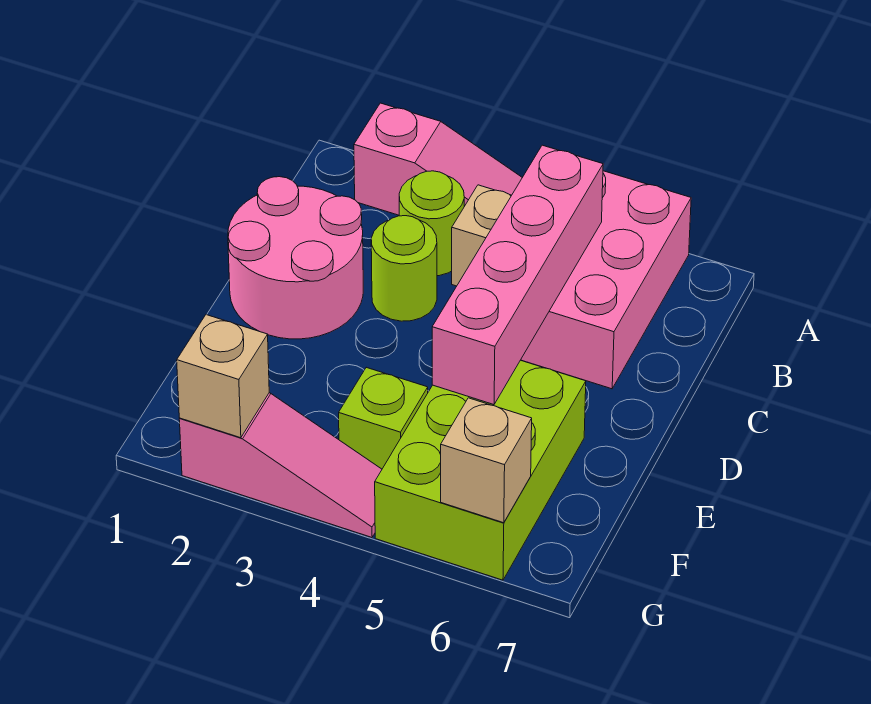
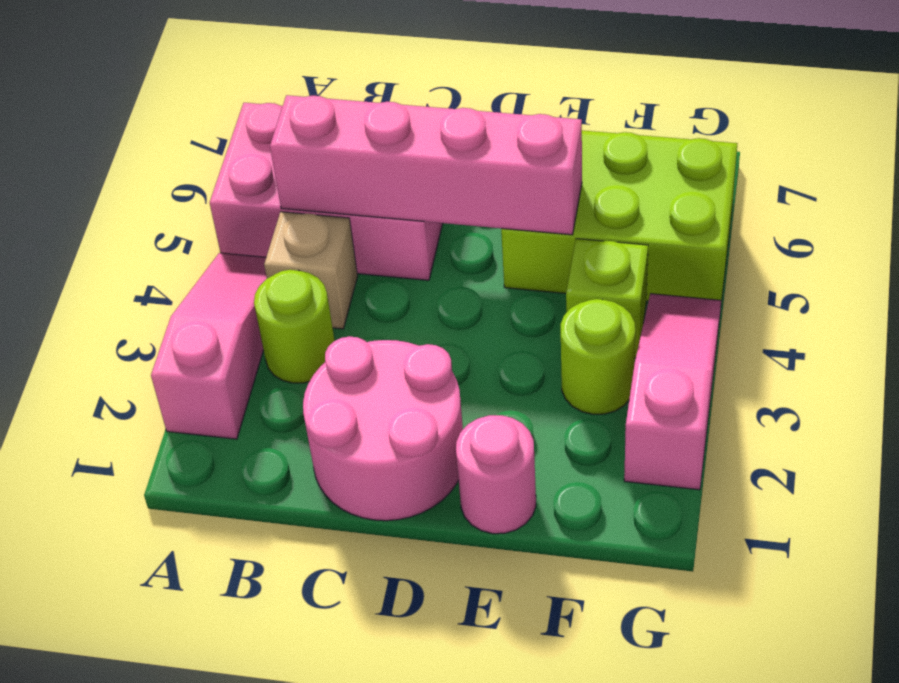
lime round brick C3 level 1 -> lime round brick F3 level 1
none -> pink round brick E1 level 1
tan brick G2 level 2 -> none
tan brick G6 level 2 -> none

